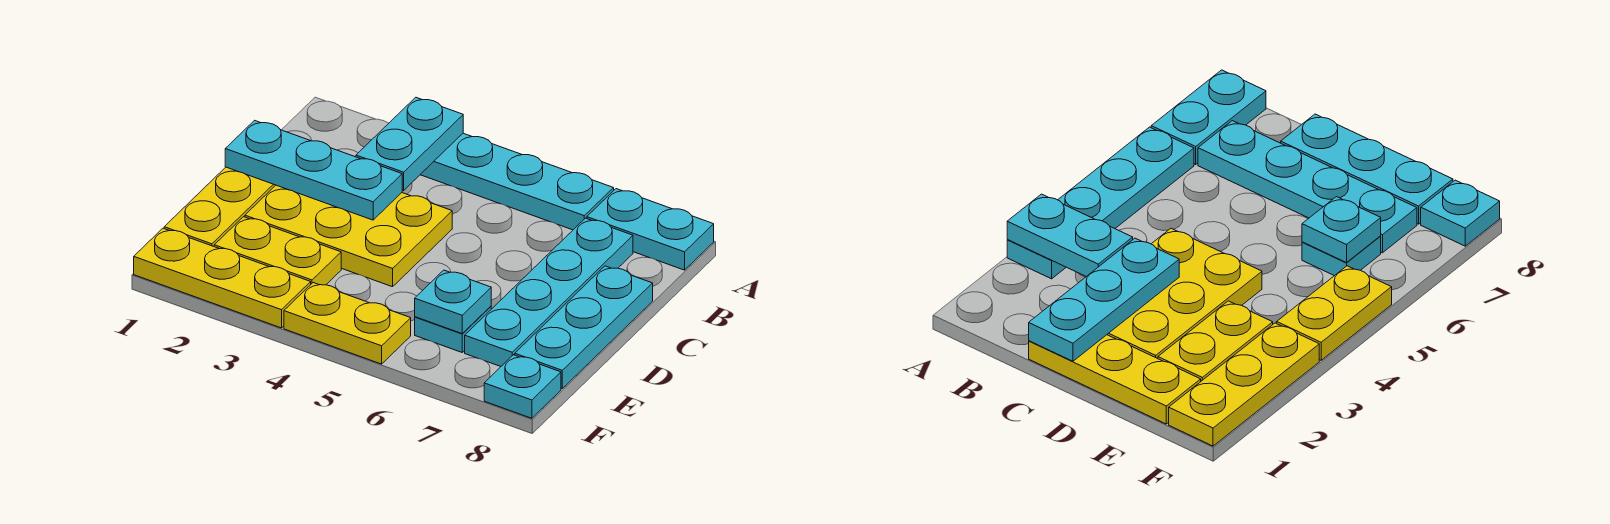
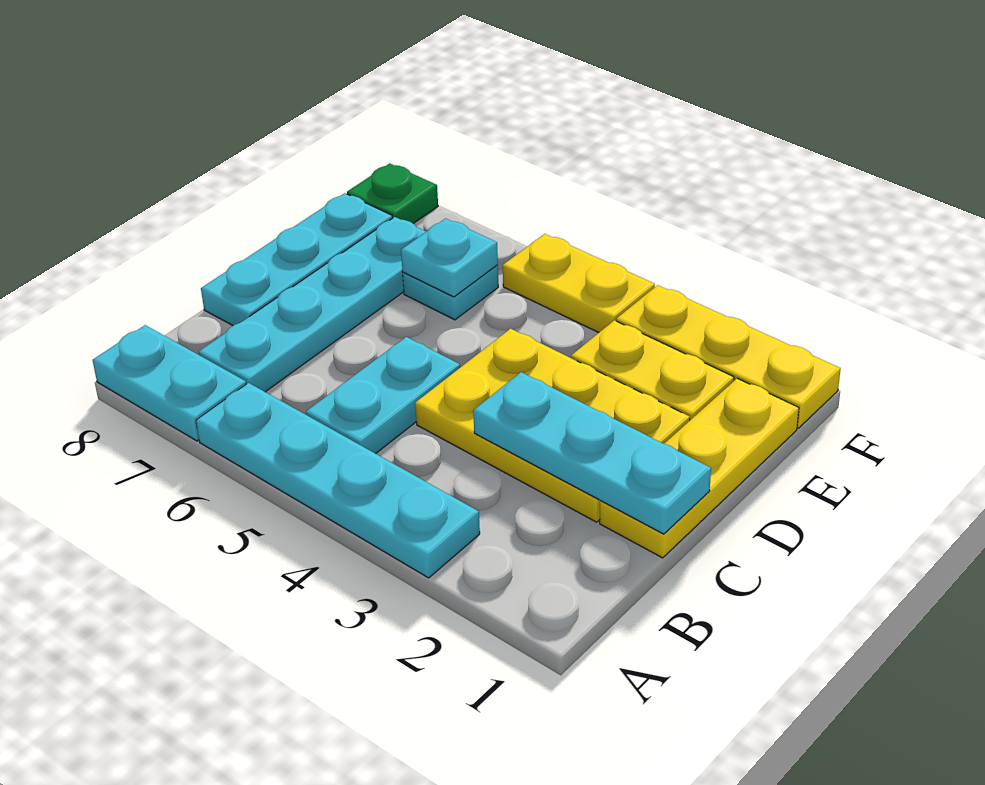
cyan plate A3:B3 level 2 -> cyan plate B5:C5 level 1
cyan plate F8 level 1 -> green plate F8 level 1

